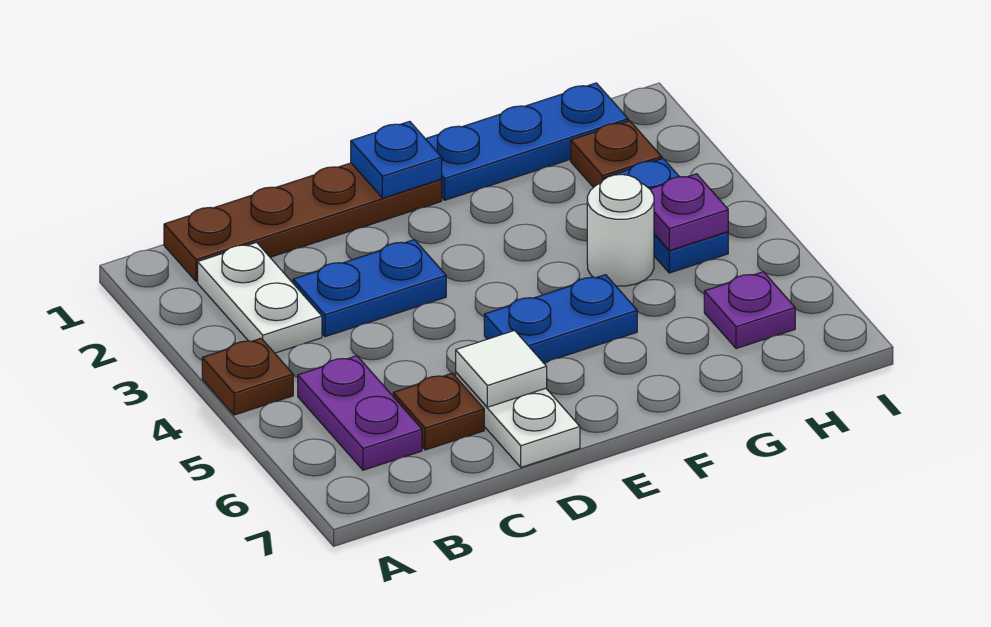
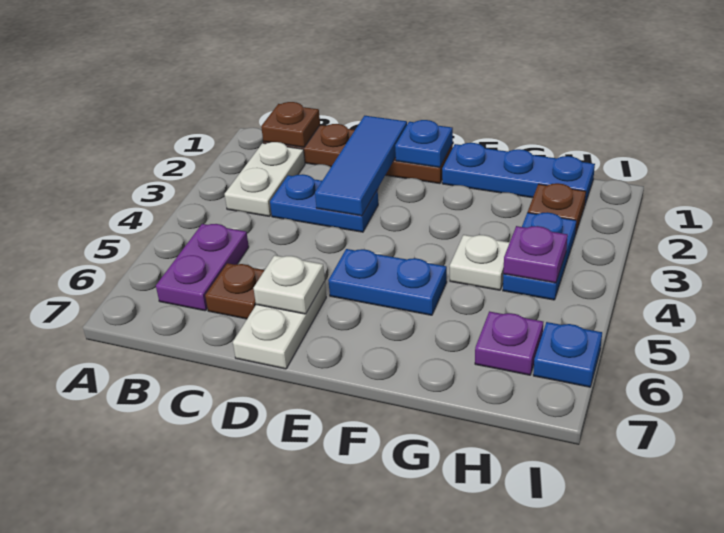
brown plate A4 level 1 -> brown plate B1 level 2
none -> blue tile D1:D3 level 2
white tile D6 level 2 -> white plate D6 level 2
white round brick G4 level 1 -> white plate G4 level 1
none -> blue plate I6 level 1

